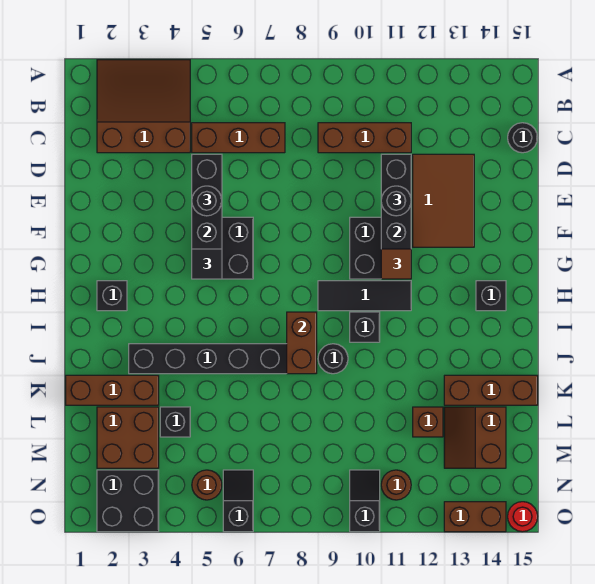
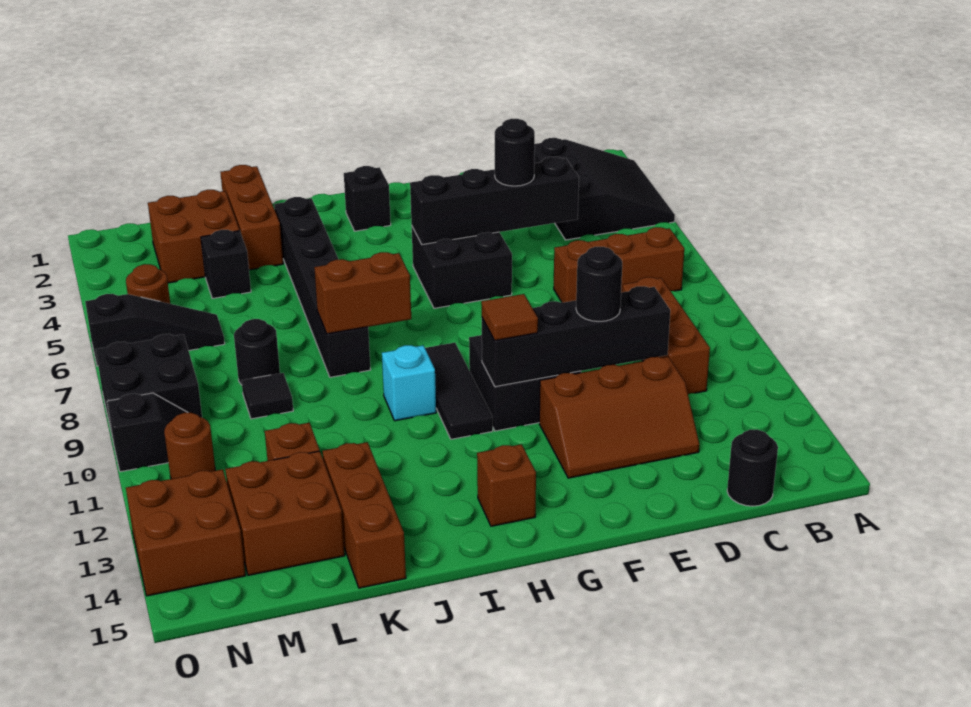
brown slope A2:C4 level 1 top C -> black slope A2:C4 level 1 top C
brown brick C5:C7 level 1 -> brown brick B7:D7 level 1
brown tile D12:F13 level 1 -> brown slope D12:F13 level 1 top 12
black tile G5 level 3 -> black tile L9 level 1
black brick H14 level 1 -> brown brick H14 level 1
black brick I10 level 1 -> cyan brick I10 level 1
black round brick J9 level 1 -> black round brick L8 level 1
brown slope L13:M14 level 1 top 14 -> brown brick L13:M14 level 1
black brick N2:O3 level 1 -> black brick N8:O9 level 1
black slope N6:O6 level 1 top O -> black slope M6:O6 level 1 top O
brown brick O13:O14 level 1 -> brown brick N13:O14 level 1
red round brick O15 level 1 -> none

